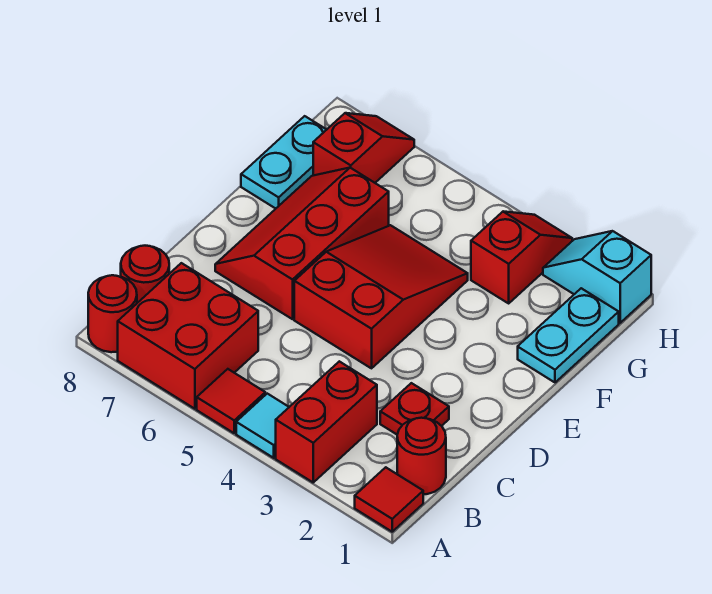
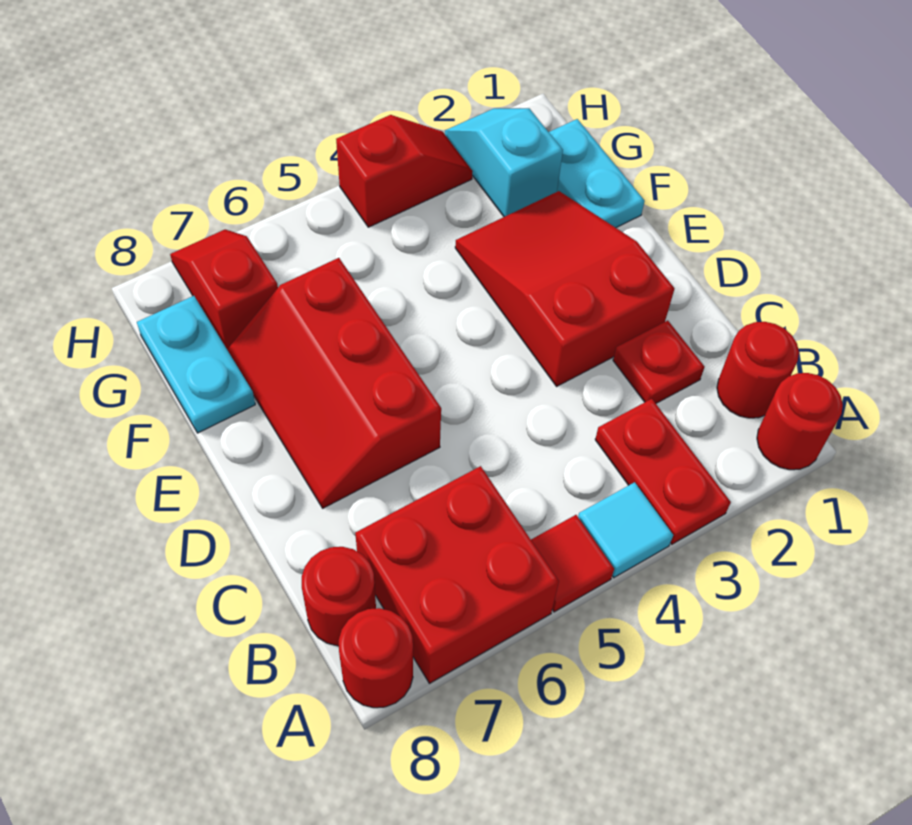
red tile A1 level 1 -> red round brick A1 level 1
red brick A3:B3 level 1 -> red plate A3:B3 level 1
red slope D4:F5 level 1 top D -> red slope D2:F3 level 1 top D
red slope G3:H3 level 1 top G -> red slope H3:H4 level 1 top 4
cyan slope H1:H2 level 1 top 1 -> cyan slope G2:H2 level 1 top G

